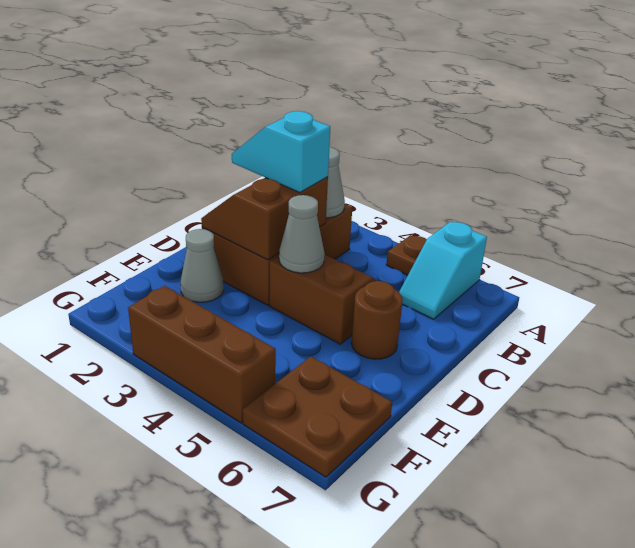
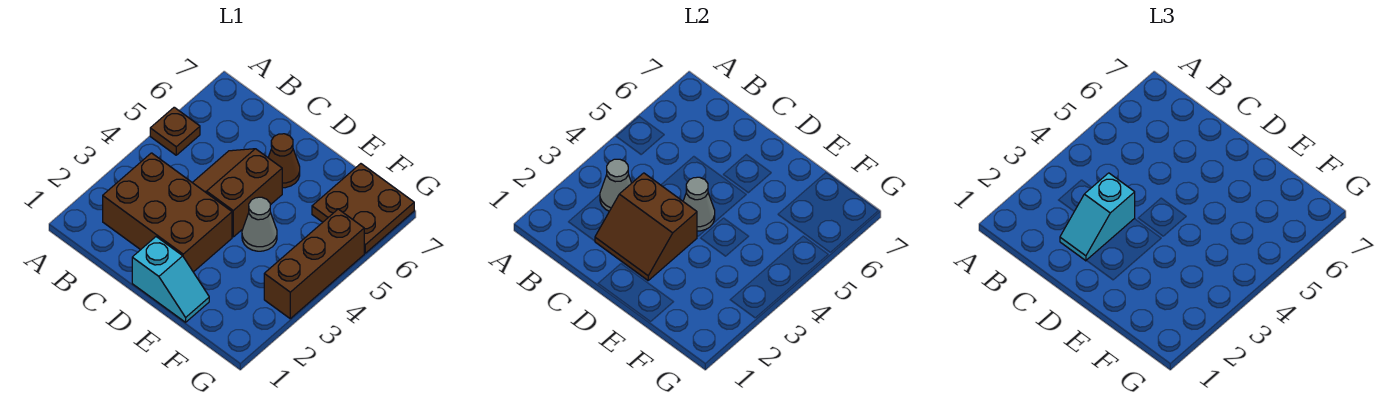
cyan slope A6:B6 level 1 top A -> cyan slope D1:E1 level 1 top D
brown round brick D6 level 1 -> brown cone D6 level 1
grey cone E2 level 1 -> grey cone E4 level 1

